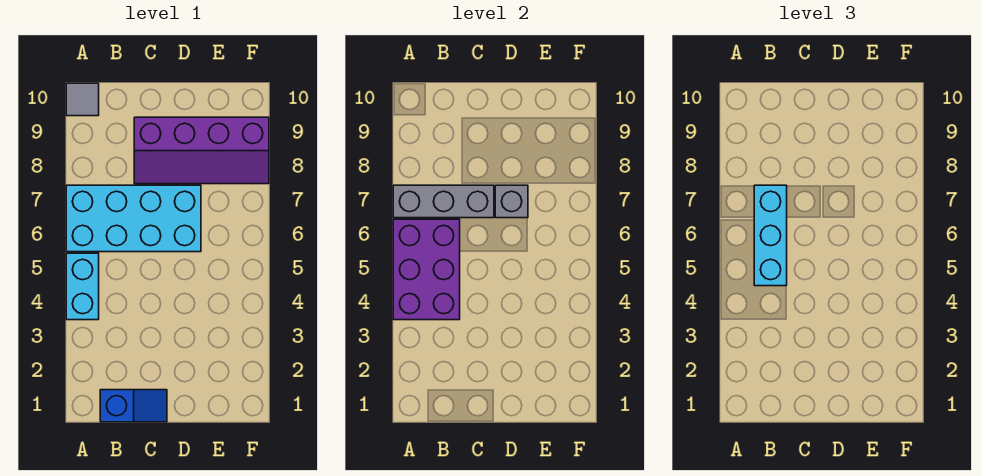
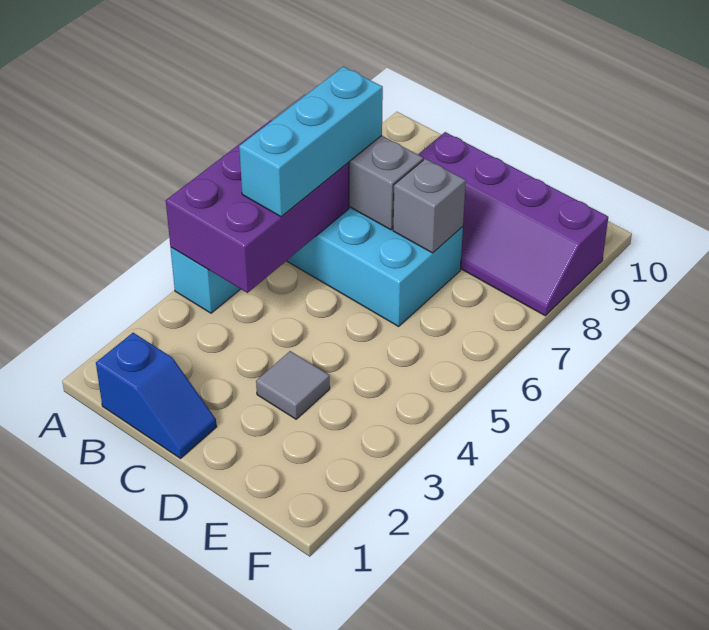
grey tile A10 level 1 -> grey tile D3 level 1

